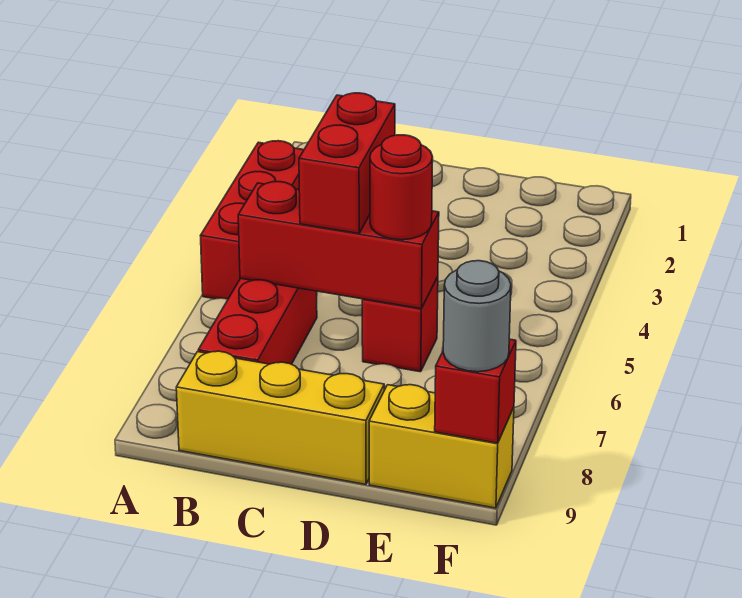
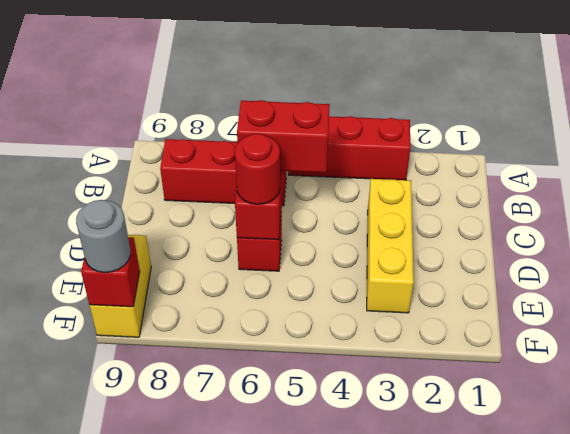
yellow brick B9:D9 level 1 -> yellow brick C3:E3 level 1

